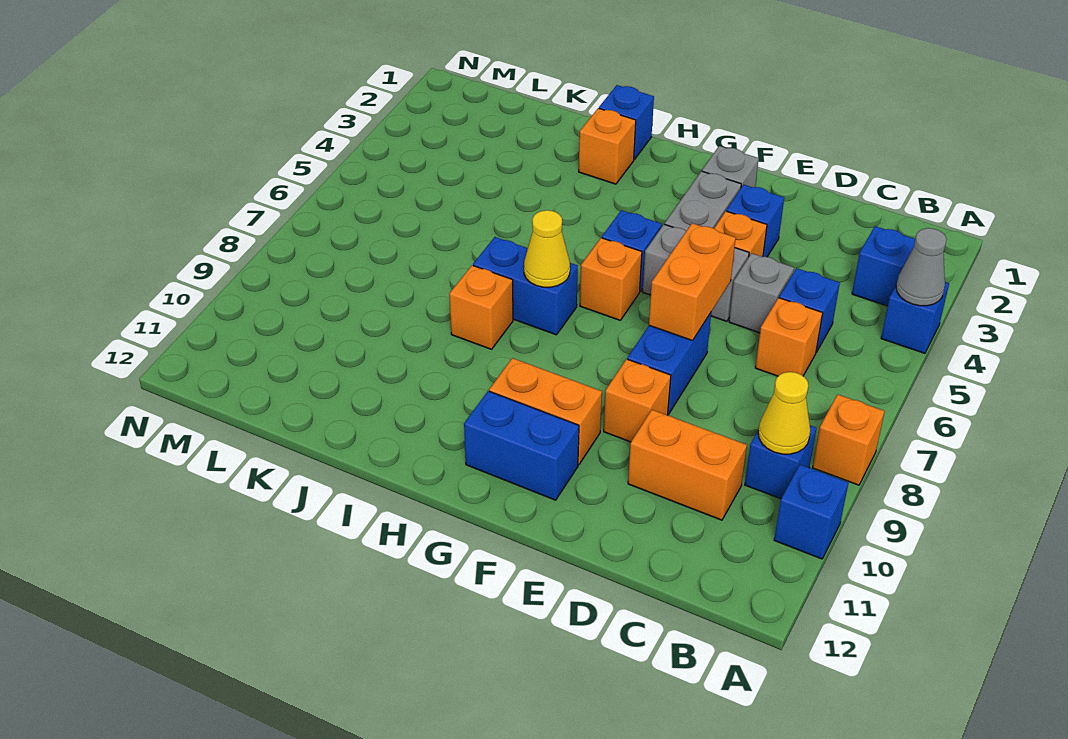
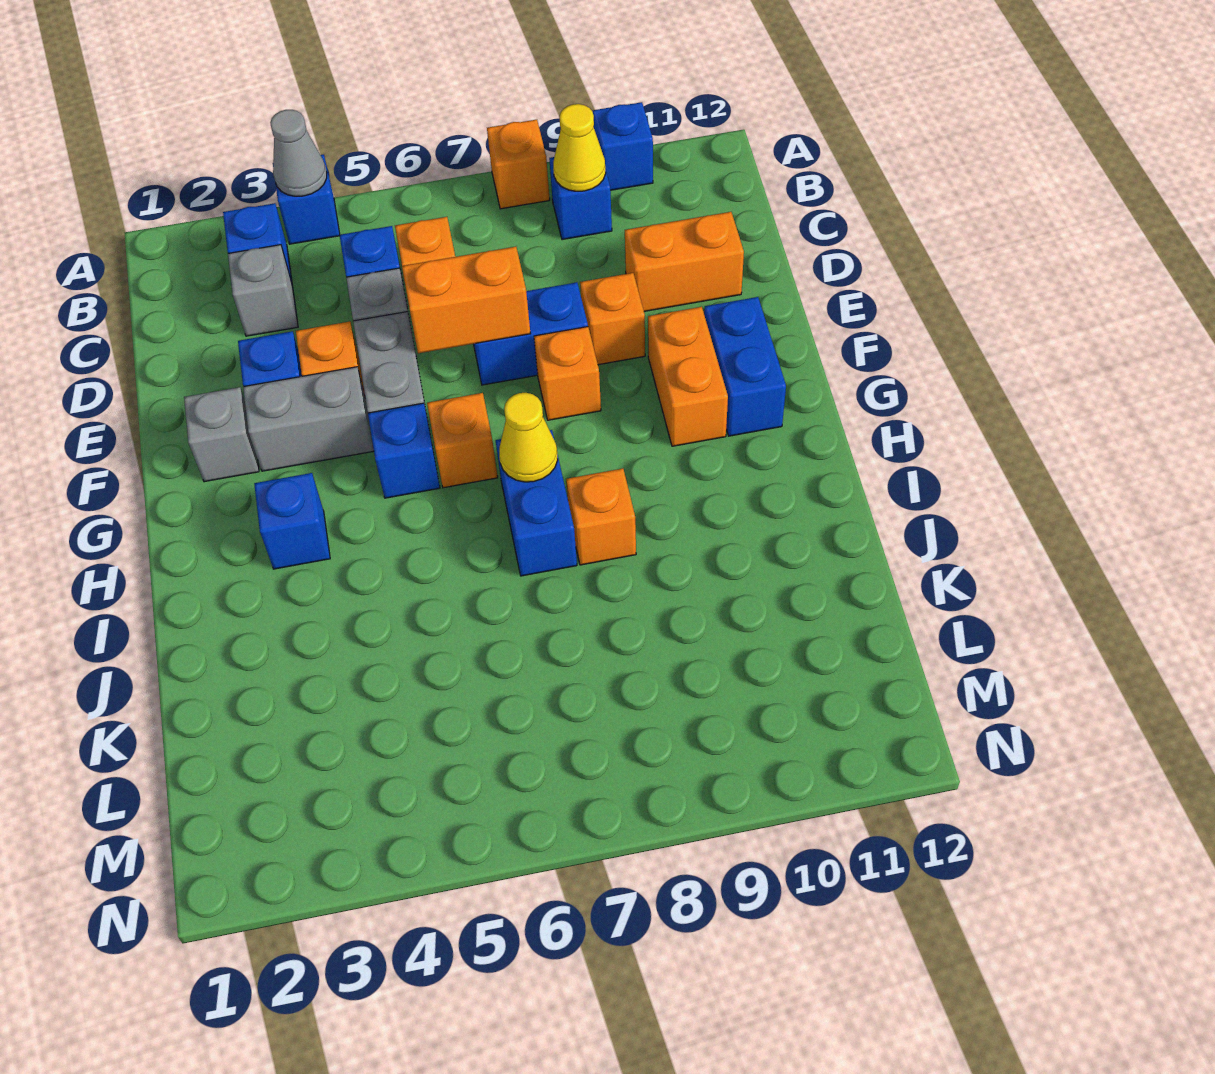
none -> grey brick C3 level 1
orange brick C10:D10 level 1 -> orange brick D10:D11 level 1
blue brick I1 level 1 -> blue brick H3 level 1
orange brick I2 level 1 -> orange brick F8 level 1

